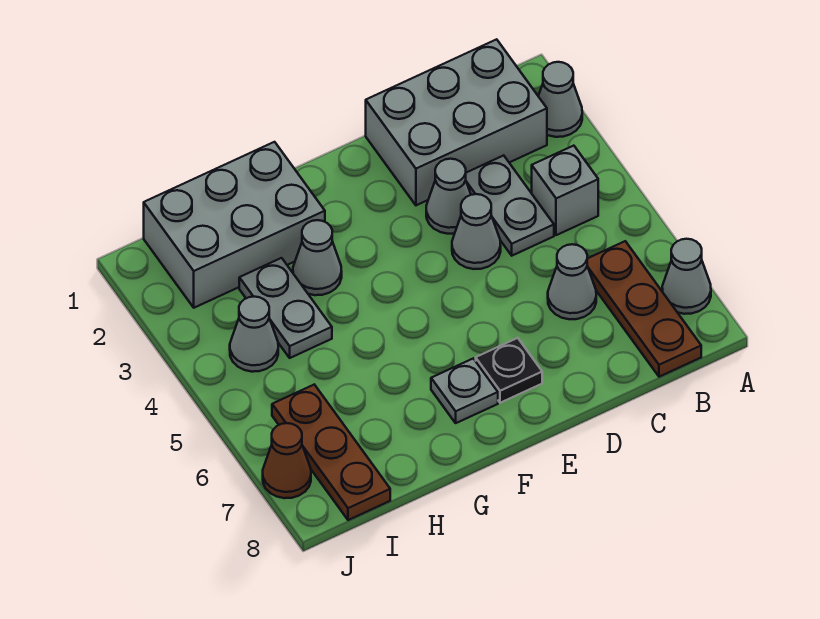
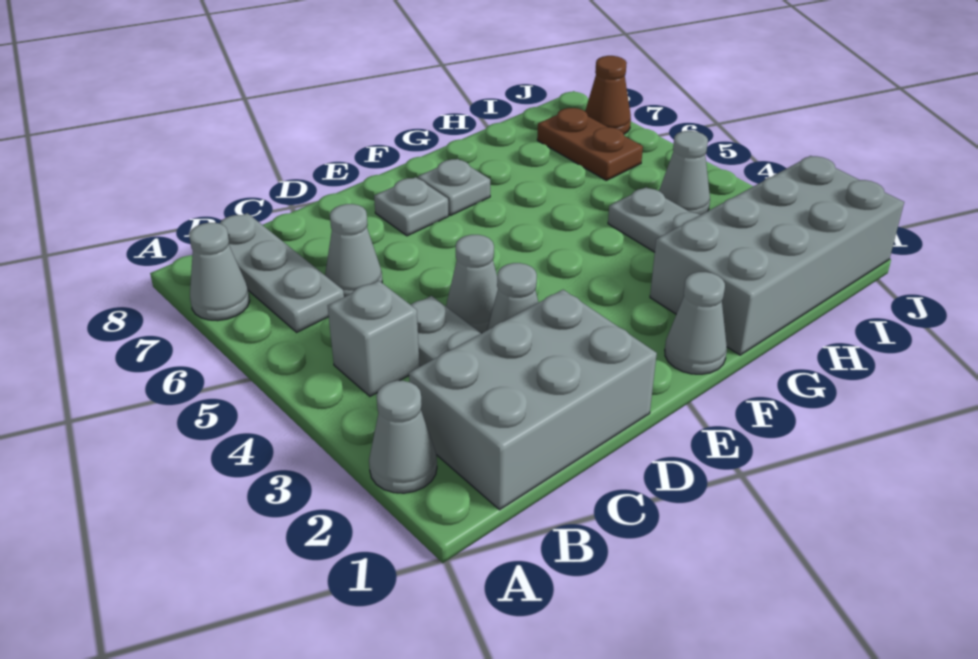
brown plate B6:B8 level 1 -> grey plate B6:B8 level 1
black plate E7 level 1 -> grey plate E7 level 1
grey brick G1:I2 level 1 -> grey brick G1:J2 level 1
grey cone G3 level 1 -> grey cone F1 level 1
brown plate I6:I8 level 1 -> brown plate I6:I7 level 1

